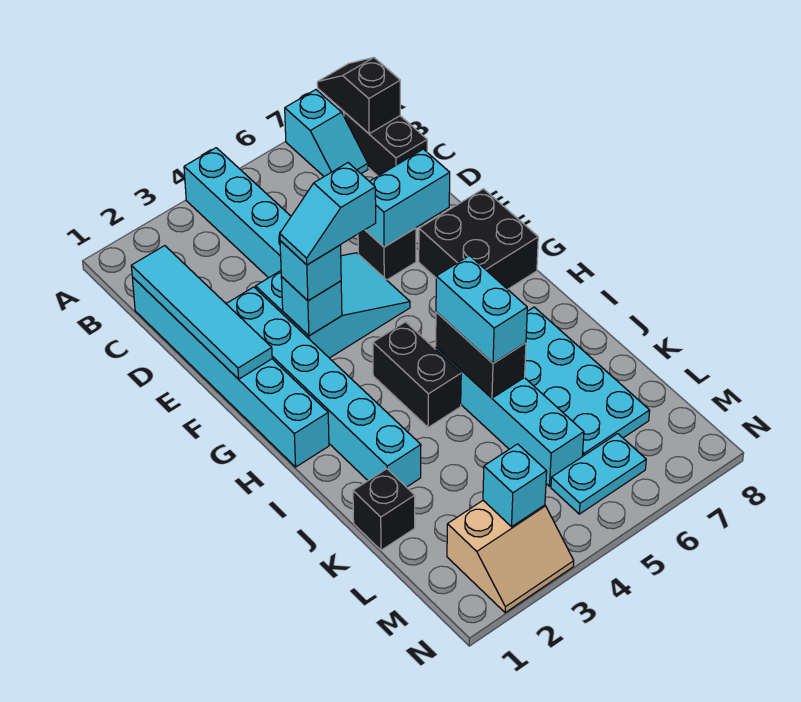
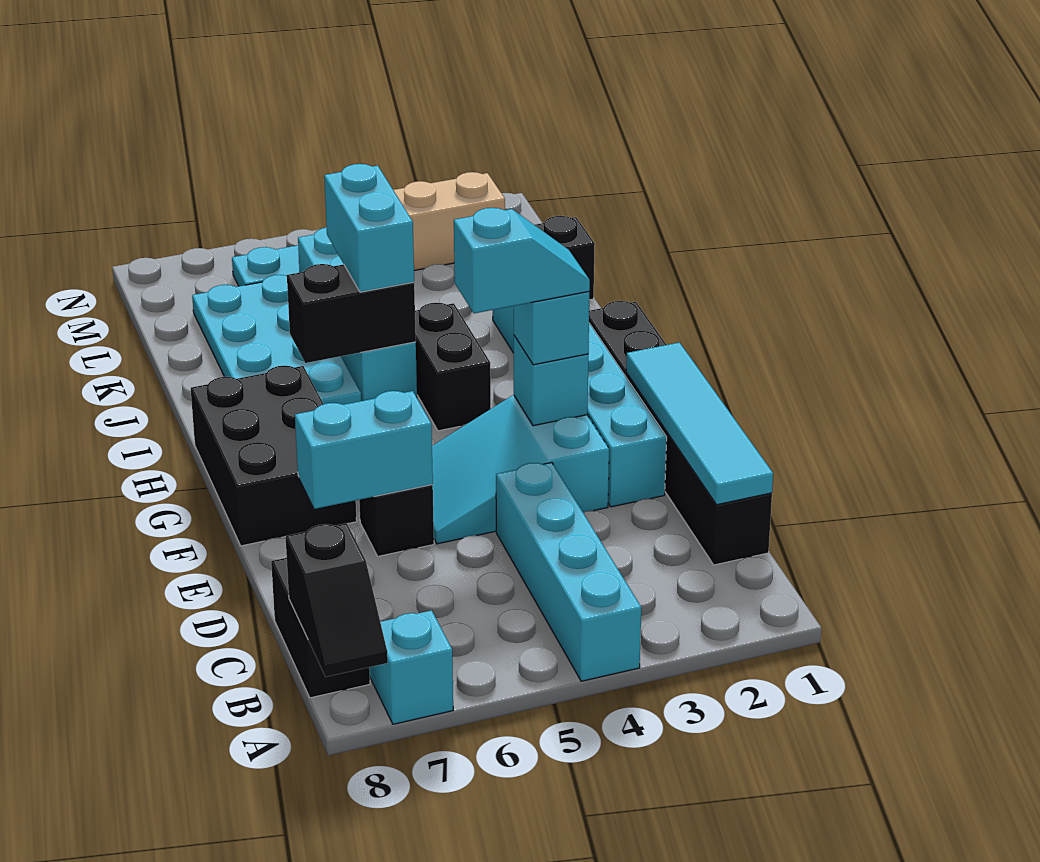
cyan brick C1:H1 level 1 -> black brick C1:H1 level 1
black brick F7:G8 level 1 -> black brick F7:H8 level 1
black brick I5:J5 level 2 -> black brick I5:I6 level 2
cyan brick M3 level 2 -> none

